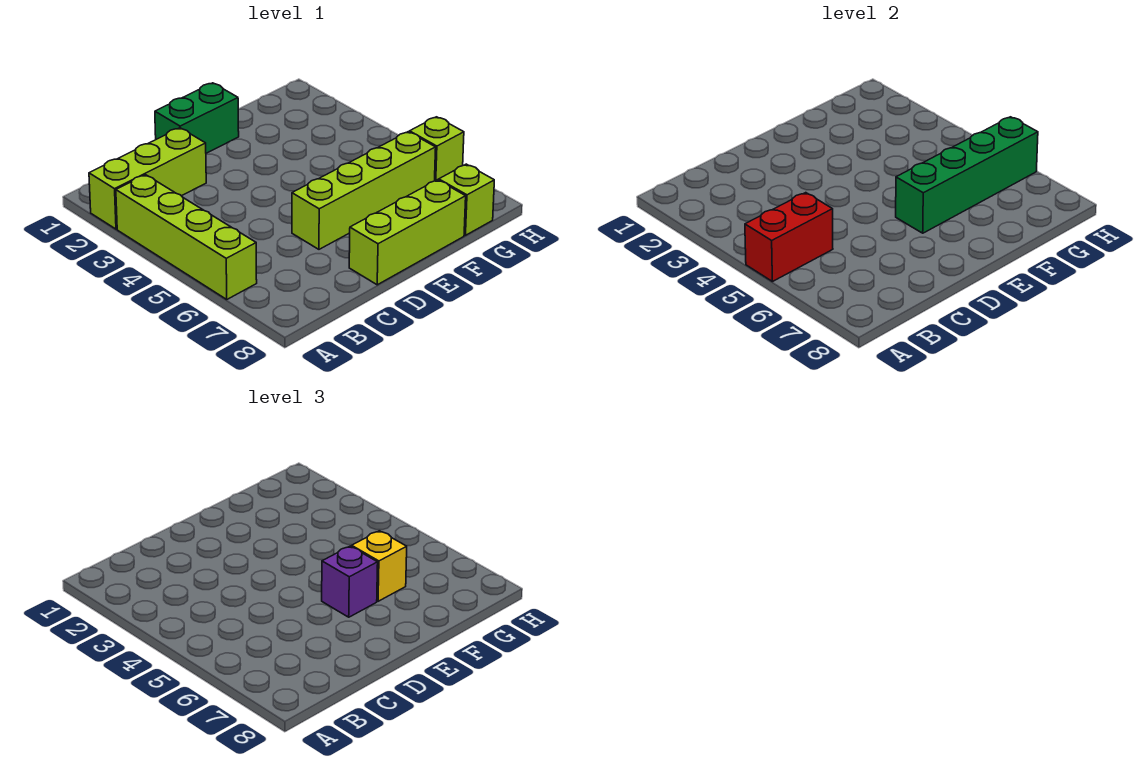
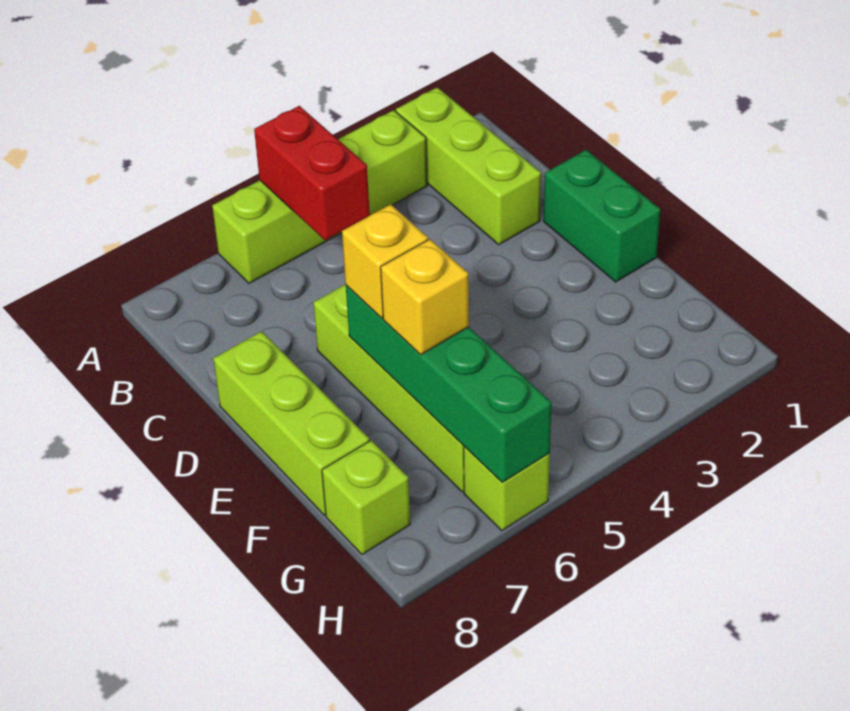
purple brick E6 level 3 -> yellow brick E6 level 3

